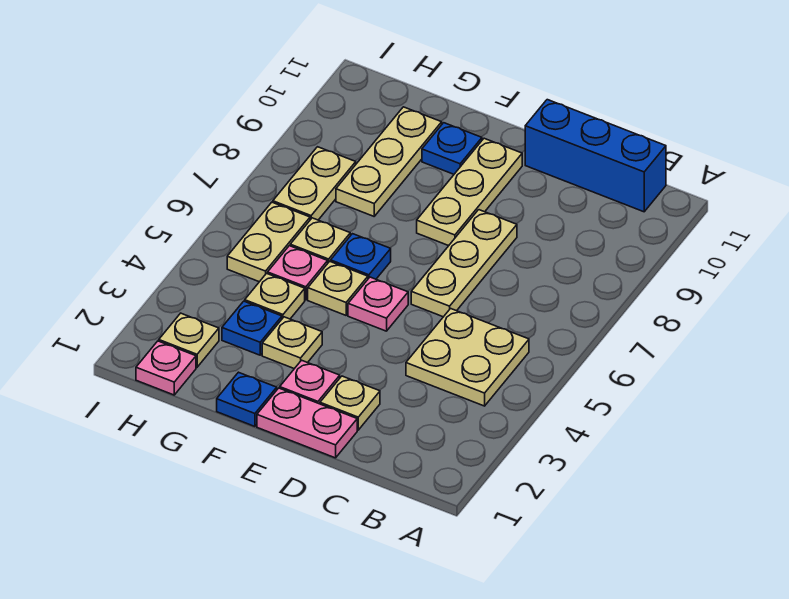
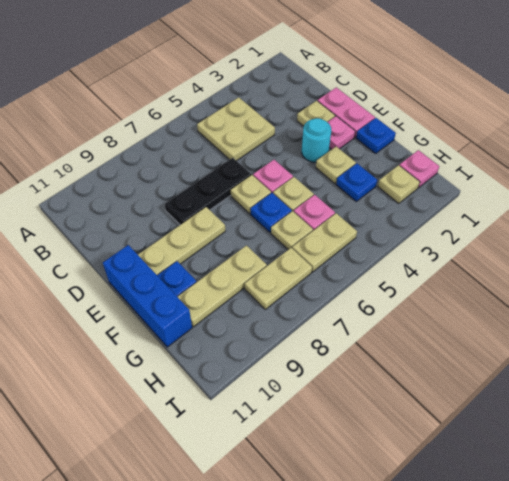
blue brick B11:D11 level 1 -> blue brick E11:G11 level 1
tan plate D6:D8 level 1 -> black plate D6:D8 level 1
none -> cyan round brick E3 level 1
tan plate G4 level 1 -> tan plate E6 level 1

